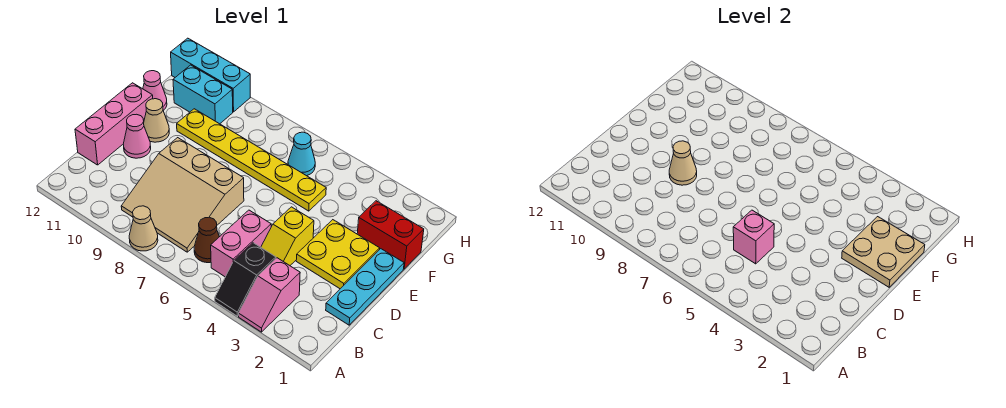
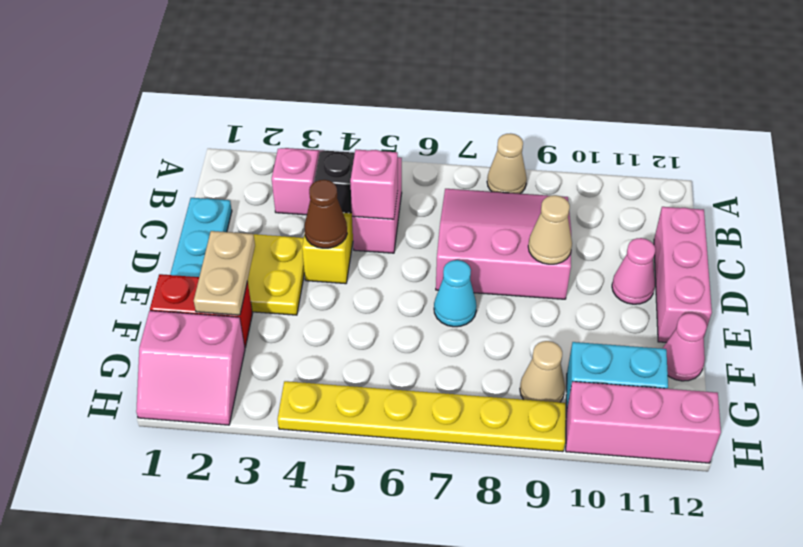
brown cone B6 level 1 -> brown cone D4 level 2
tan slope B7:D9 level 1 top D -> pink slope B7:D9 level 1 top D
tan plate E1:F2 level 2 -> tan plate E2:F2 level 2
tan cone E11 level 1 -> tan cone G9 level 1
yellow plate F5:F10 level 1 -> yellow plate H4:H9 level 1
none -> pink slope G1:H2 level 1 top G
cyan cone G6 level 1 -> cyan cone E7 level 1
cyan brick H10:H12 level 1 -> pink brick H10:H12 level 1

